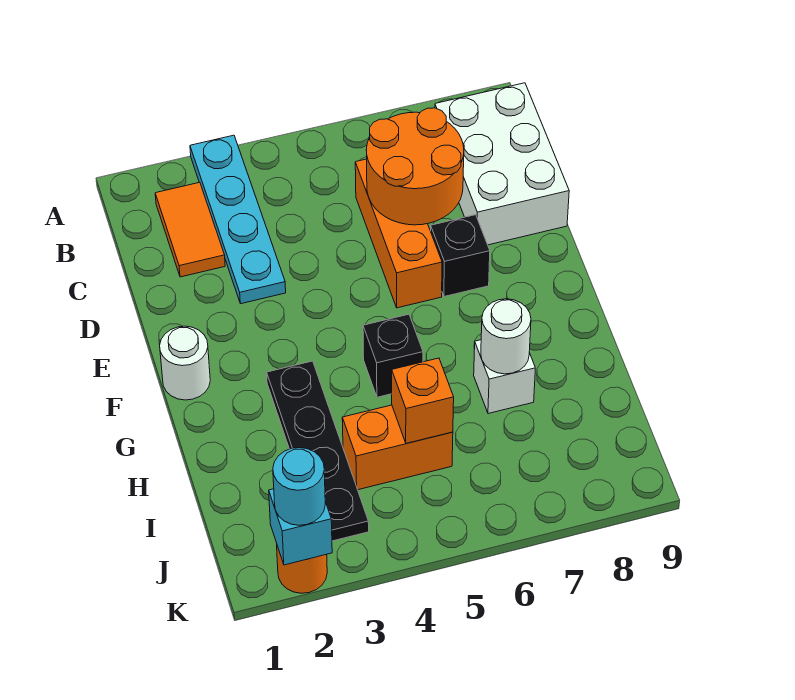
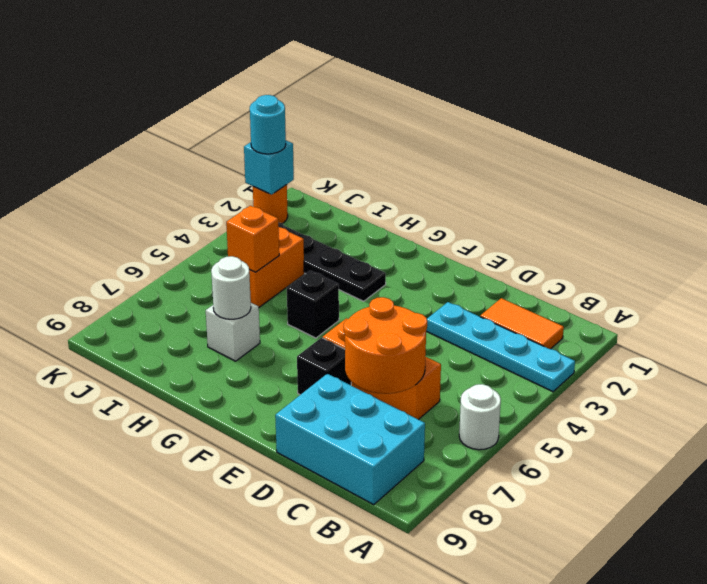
white brick B8:D9 level 1 -> cyan brick B8:D9 level 1
white round brick F1 level 1 -> white round brick A6 level 1

